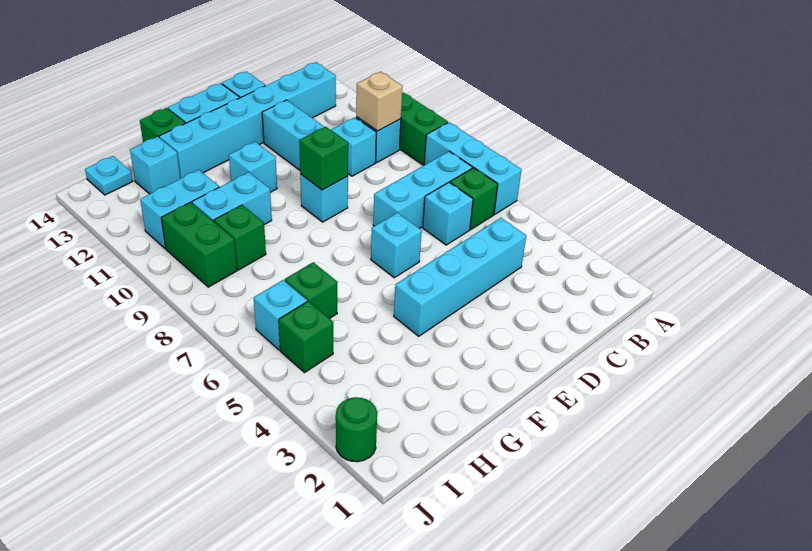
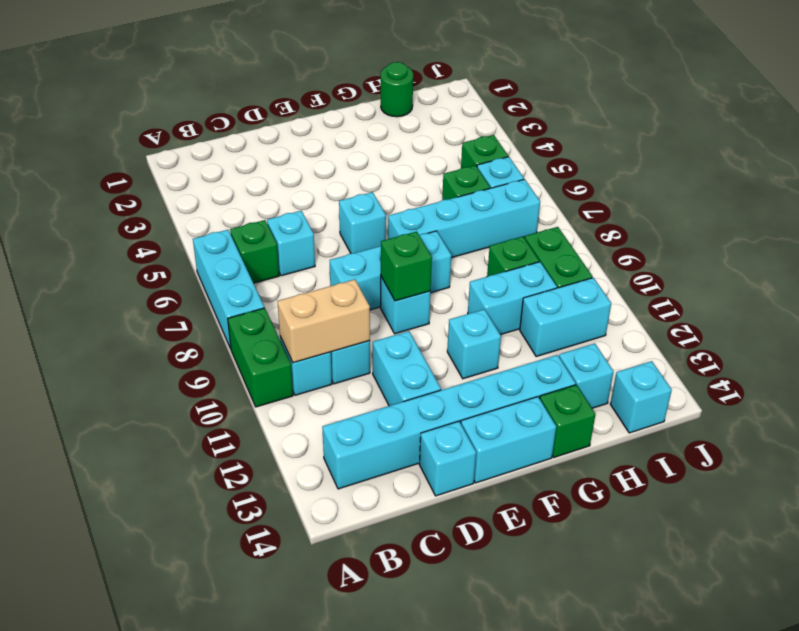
cyan brick B7:D7 level 1 -> cyan brick D8:F8 level 1
tan brick B10 level 2 -> tan brick B10:C10 level 2
cyan brick C4:F4 level 1 -> cyan brick F7:I7 level 1
cyan plate I14 level 1 -> cyan brick I14 level 1
green round brick J2 level 1 -> green round brick H1 level 1

